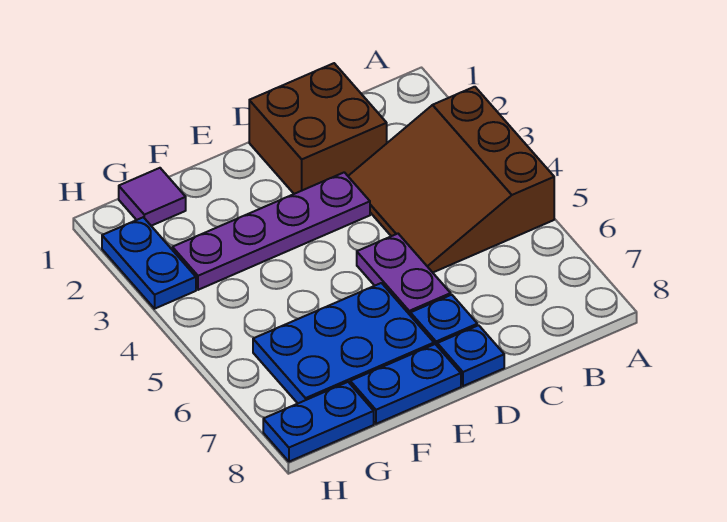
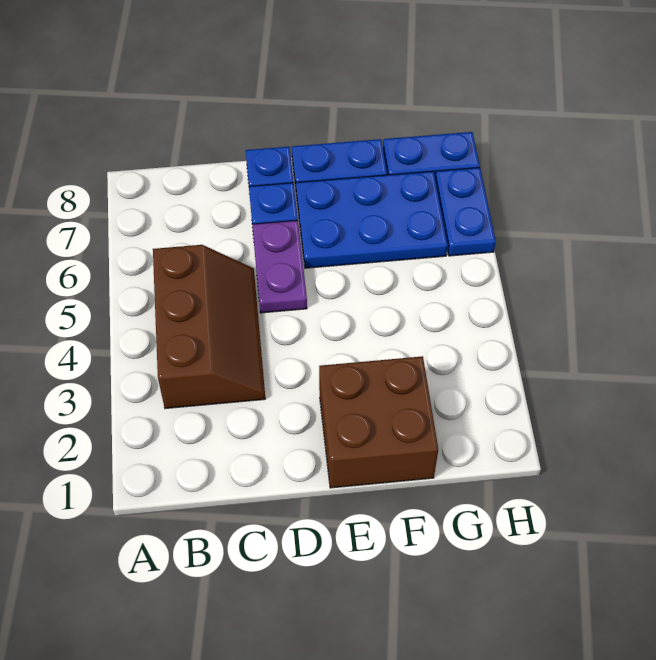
brown slope A3:C5 level 1 top A -> brown slope B3:C5 level 1 top B
brown brick C1:D2 level 1 -> brown brick E1:F2 level 1
purple plate D3:G3 level 1 -> none
purple tile G1 level 1 -> none
blue plate H2:H3 level 1 -> blue plate H6:H7 level 1

